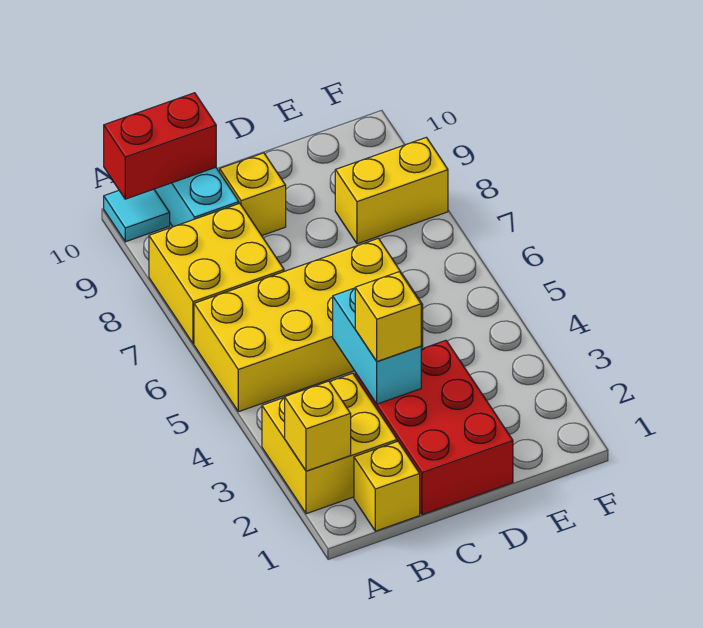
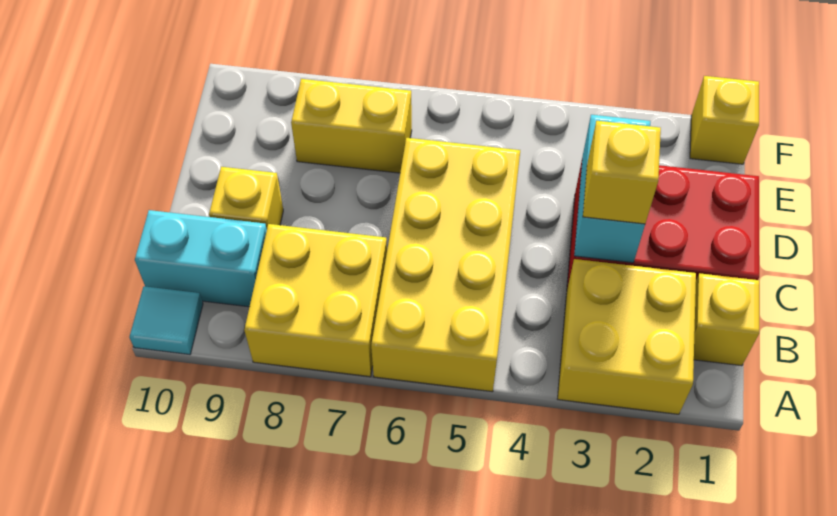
yellow brick A2 level 2 -> yellow brick F1 level 1
red brick A10:B10 level 2 -> none
cyan brick C3:C4 level 2 -> cyan brick C3:D3 level 2
yellow brick E8:F8 level 1 -> yellow brick E7:E8 level 1

